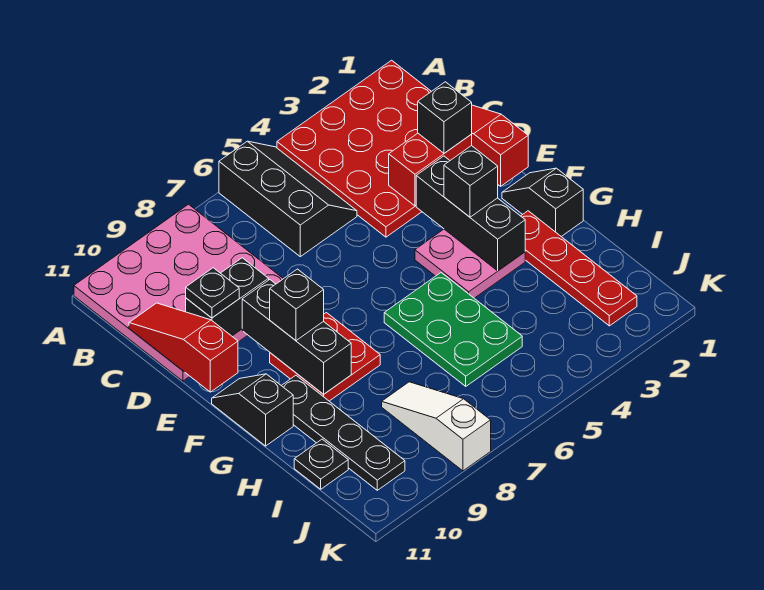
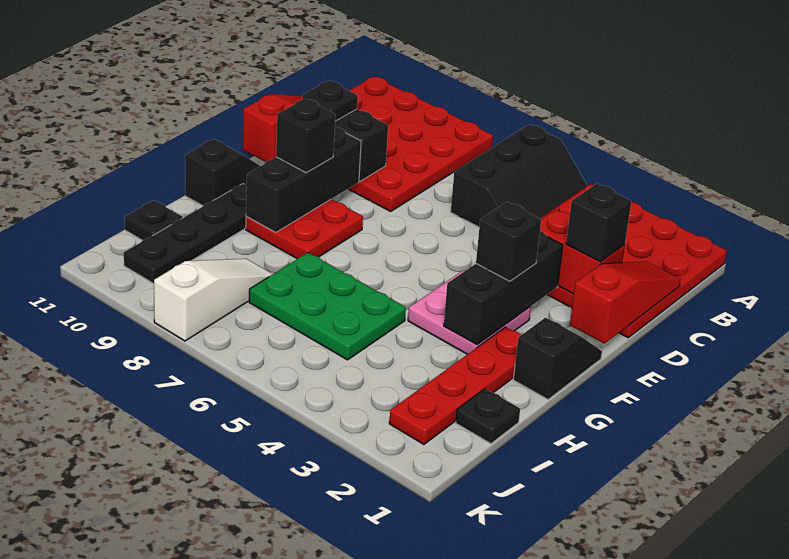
pink plate A8:D11 level 1 -> red plate A8:D11 level 1
green plate G5:I6 level 1 -> green plate H5:I7 level 1
none -> black plate I1 level 1

